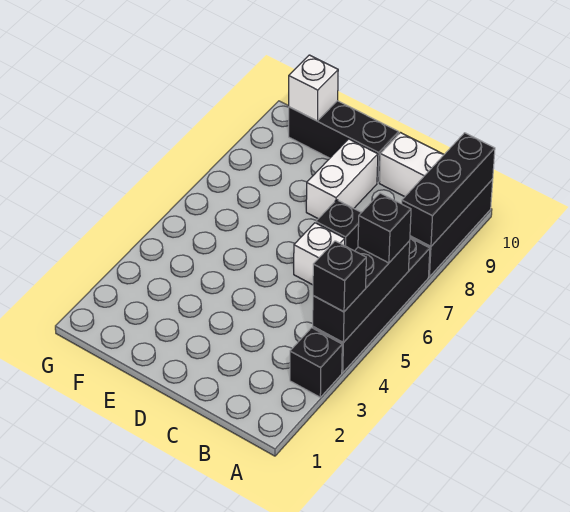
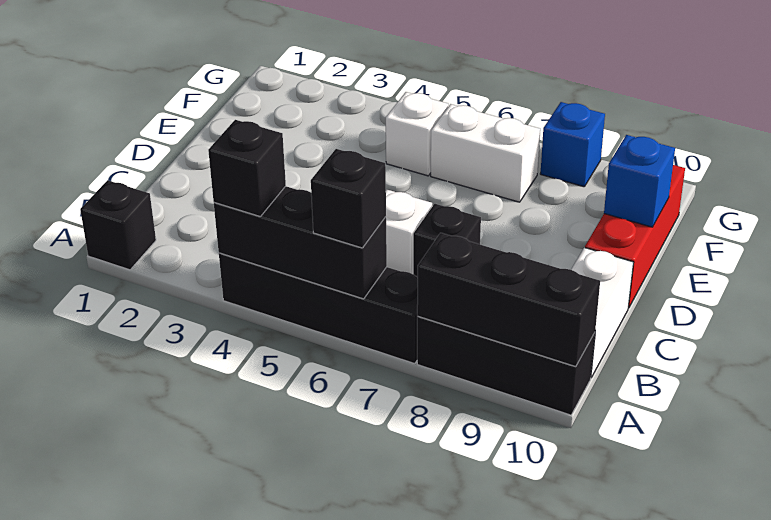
black brick A3 level 1 -> black brick A1 level 1
white brick D8:D9 level 1 -> white brick F6:F7 level 1
black brick D10:F10 level 1 -> red brick D10:F10 level 1
none -> blue brick E10 level 2
white brick F10 level 2 -> white brick F5 level 1
none -> blue brick G8 level 1

